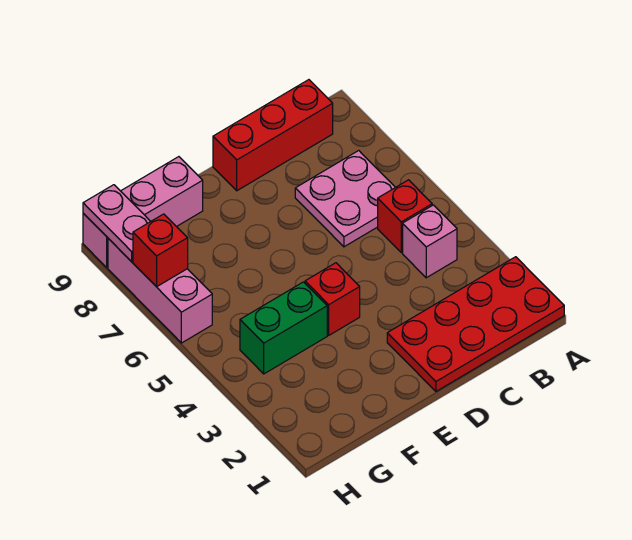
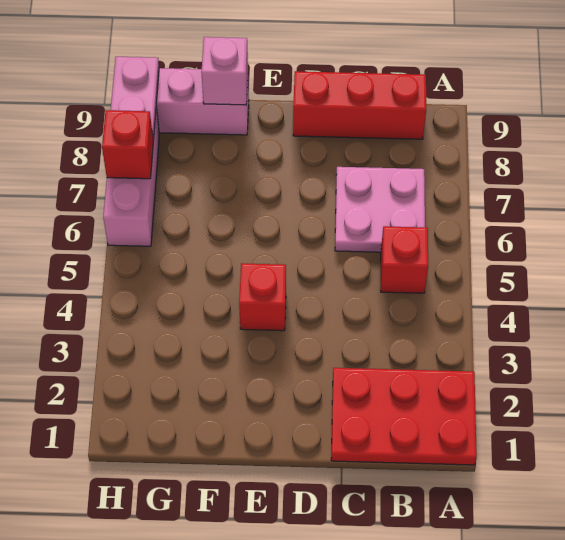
red plate A1:D2 level 1 -> red plate A1:C2 level 1
pink brick B4 level 1 -> pink brick F9 level 2
green brick F4:G4 level 1 -> none

